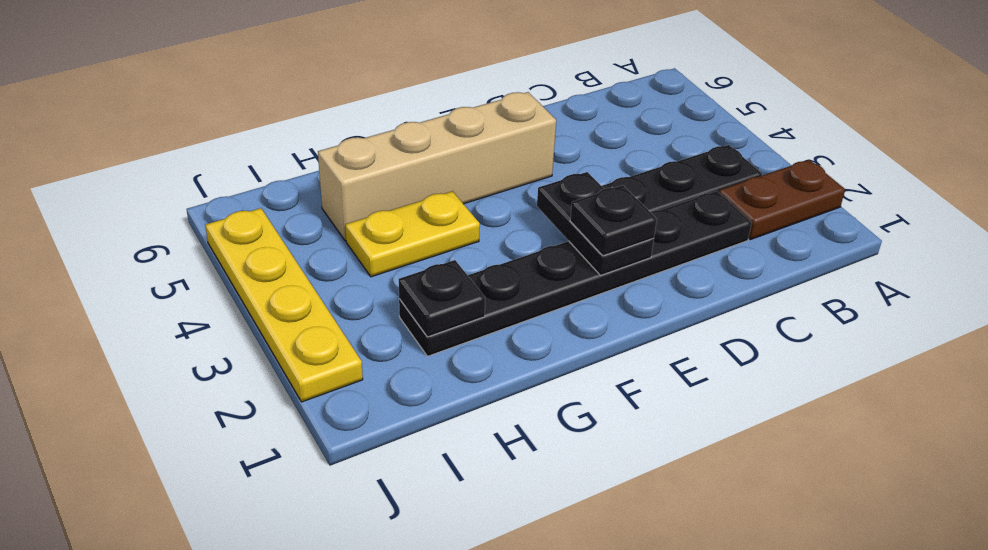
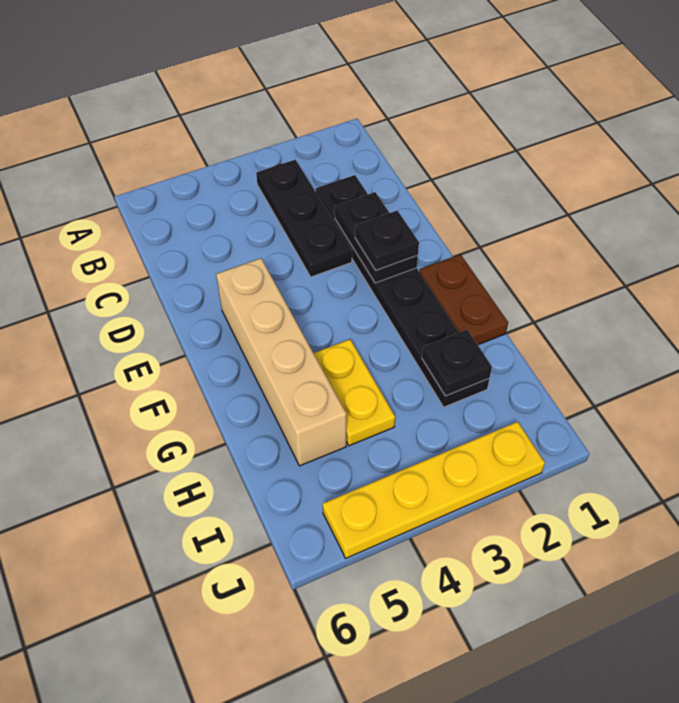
brown plate A2:B2 level 1 -> brown plate F1:G1 level 1
black plate E2:E3 level 2 -> black plate D2:E2 level 2

